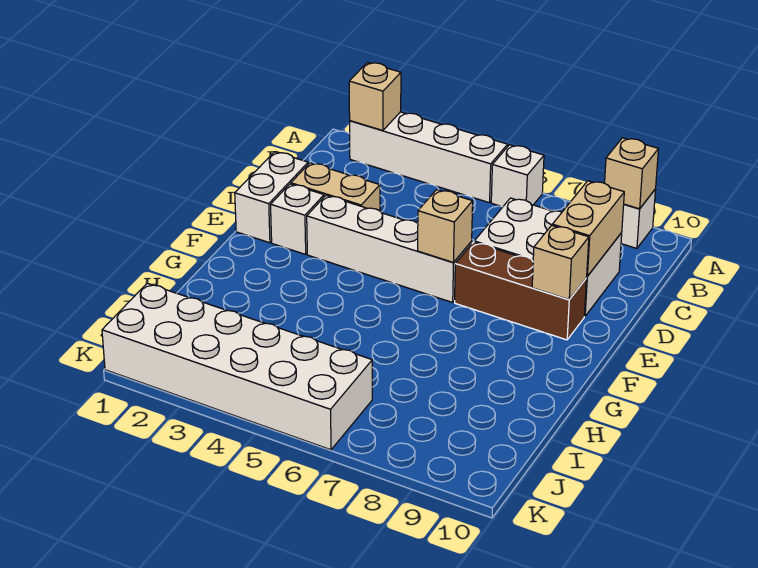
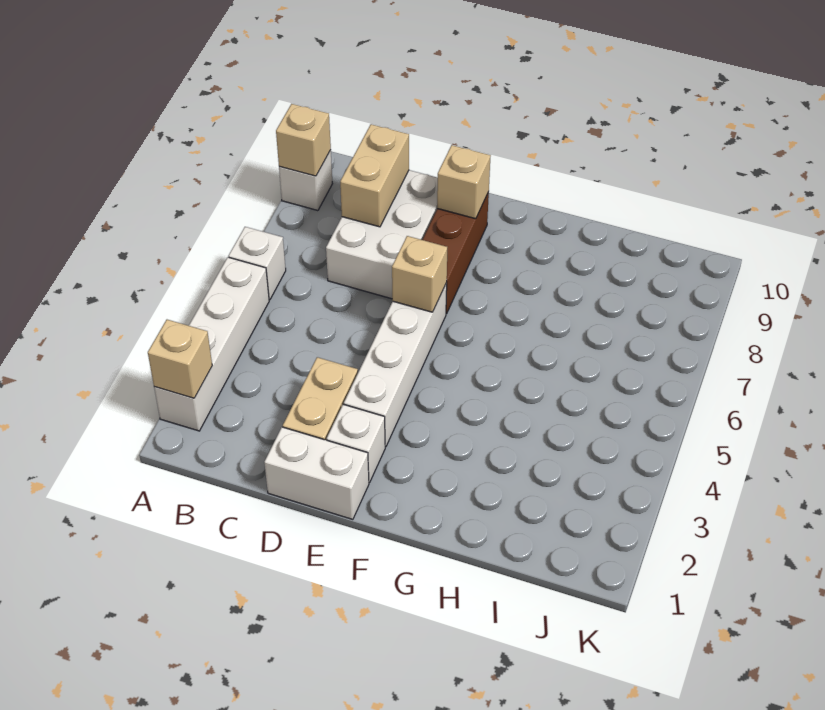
tan brick C9:D9 level 2 -> tan brick C8:C9 level 2
white brick J1:K6 level 1 -> none

